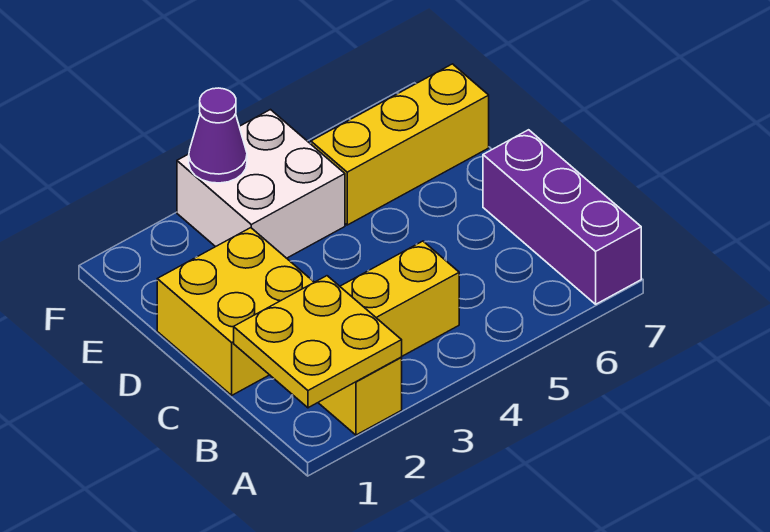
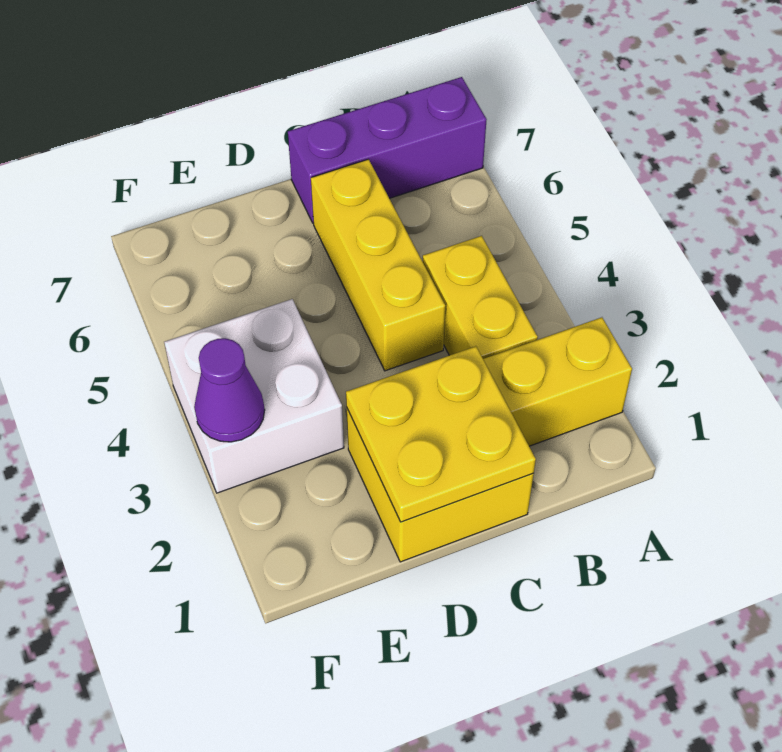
yellow plate A1:B2 level 2 -> yellow plate C1:D2 level 2
yellow brick E5:E7 level 1 -> yellow brick C4:C6 level 1

